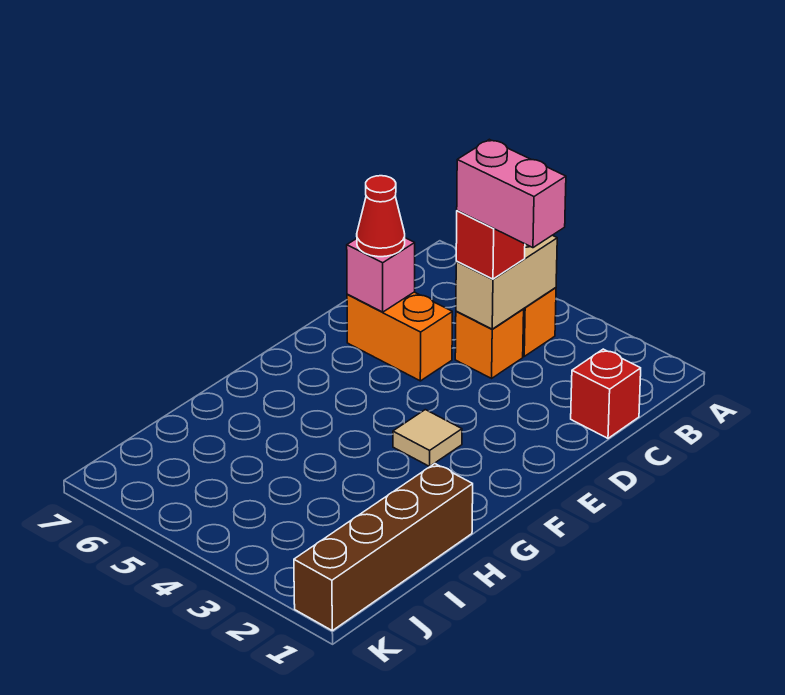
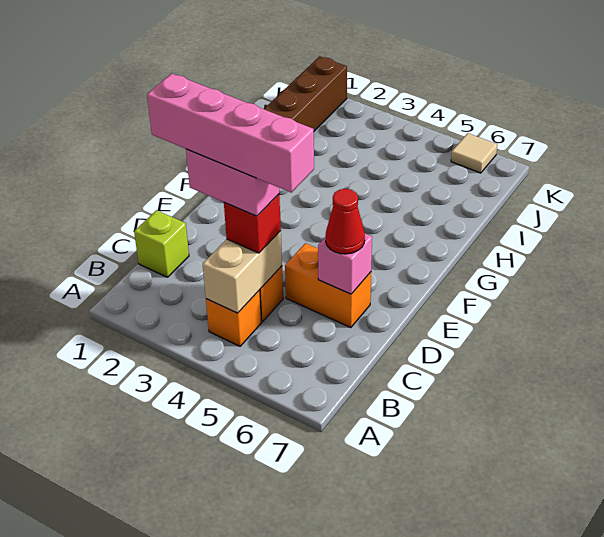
red brick C1 level 1 -> lime brick C1 level 1
none -> pink brick C2:C5 level 5
tan tile F3 level 1 -> tan tile K6 level 1

